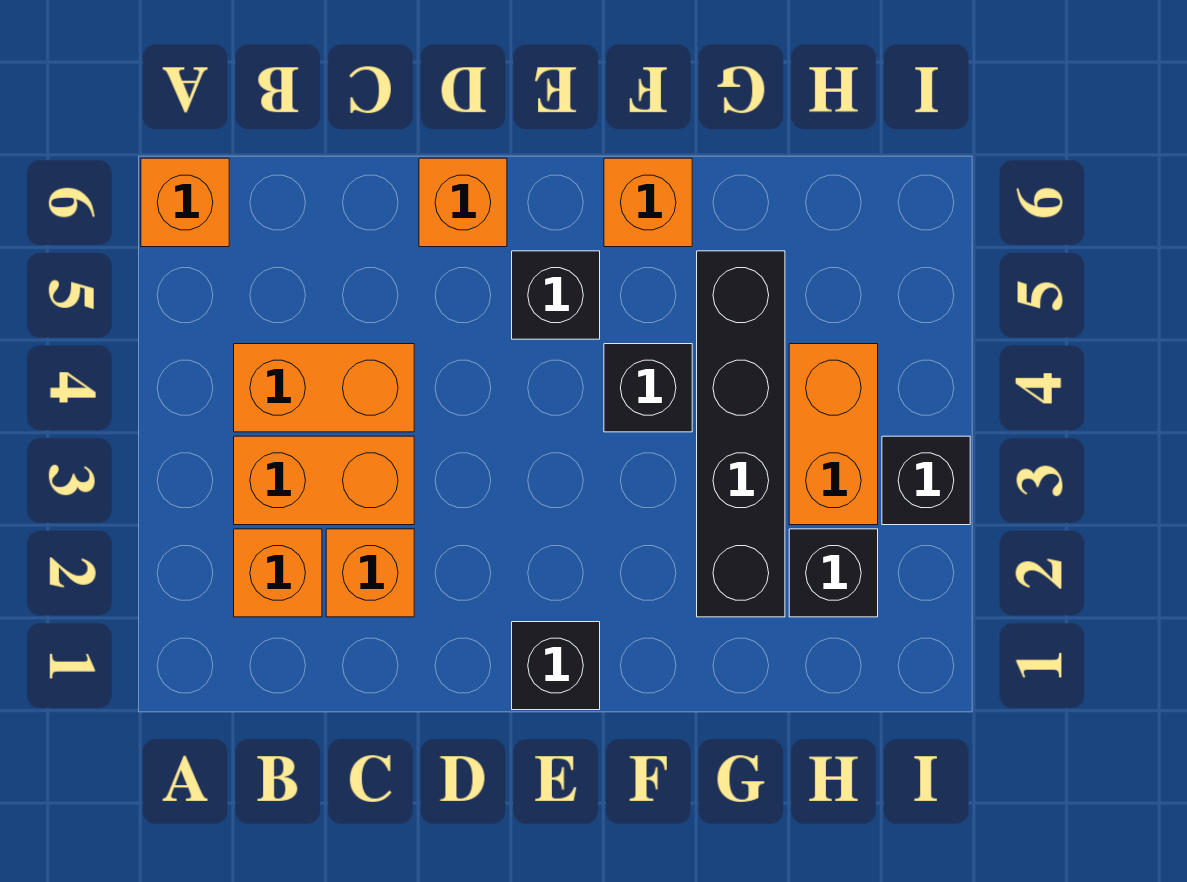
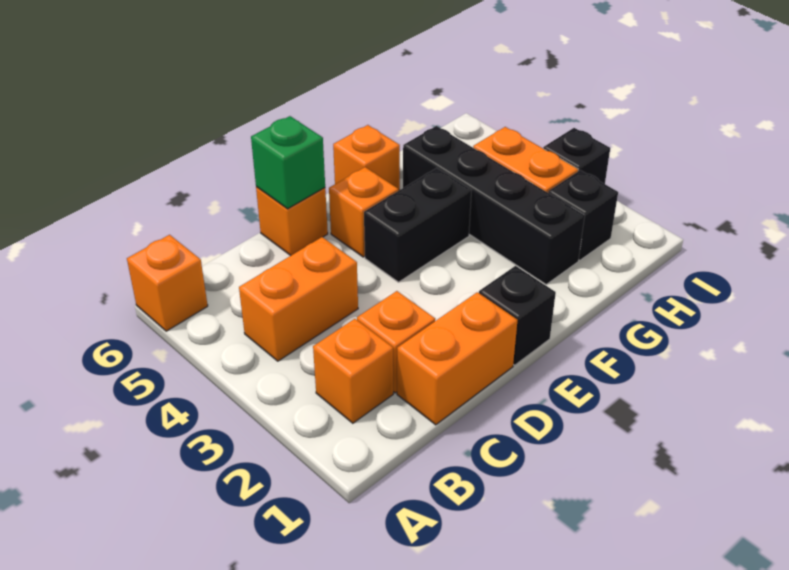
orange brick B3:C3 level 1 -> orange brick C1:D1 level 1
none -> green brick D6 level 2
black brick E5 level 1 -> orange brick E5 level 1
black brick F4 level 1 -> black brick E4:F4 level 1

